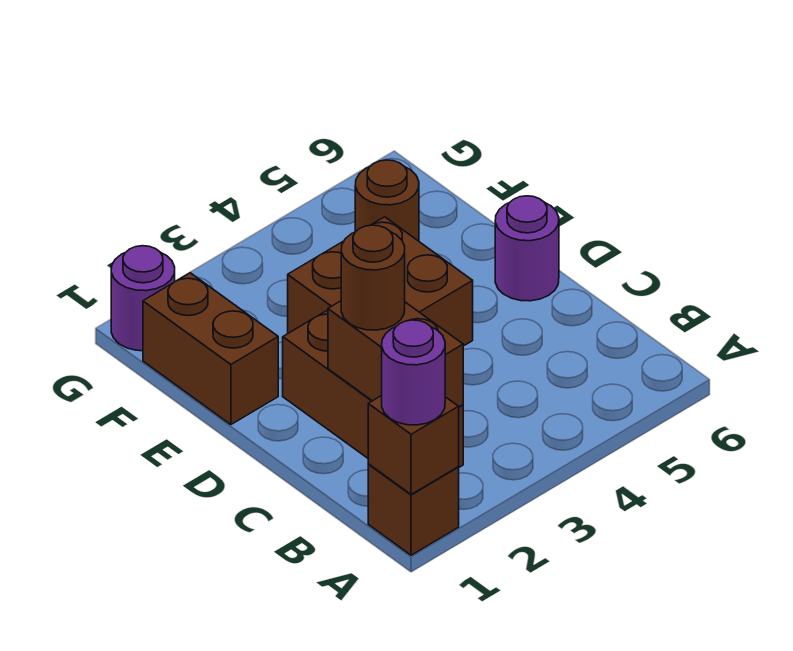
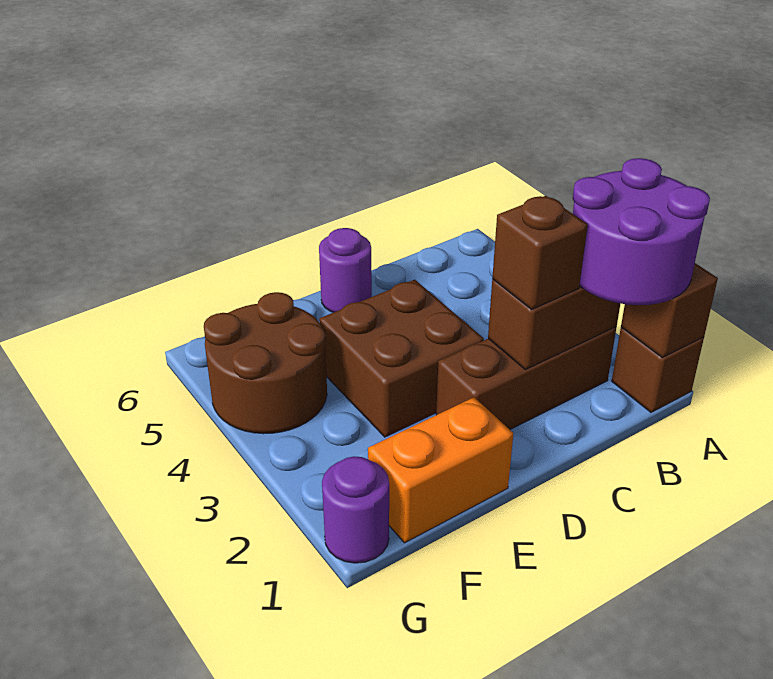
purple round brick A1 level 3 -> purple round brick A1:B2 level 3
brown round brick C2 level 3 -> brown brick C2 level 3
brown brick E1:F1 level 1 -> orange brick E1:F1 level 1
brown round brick F5 level 1 -> brown round brick F4:G5 level 1

